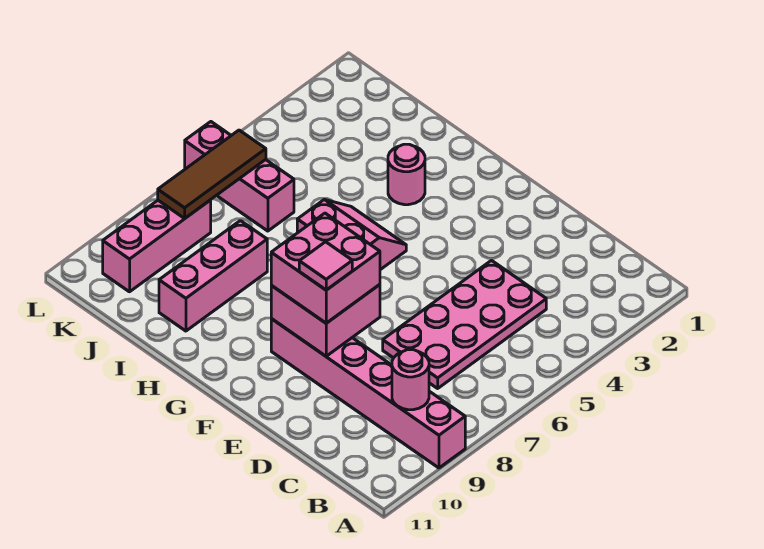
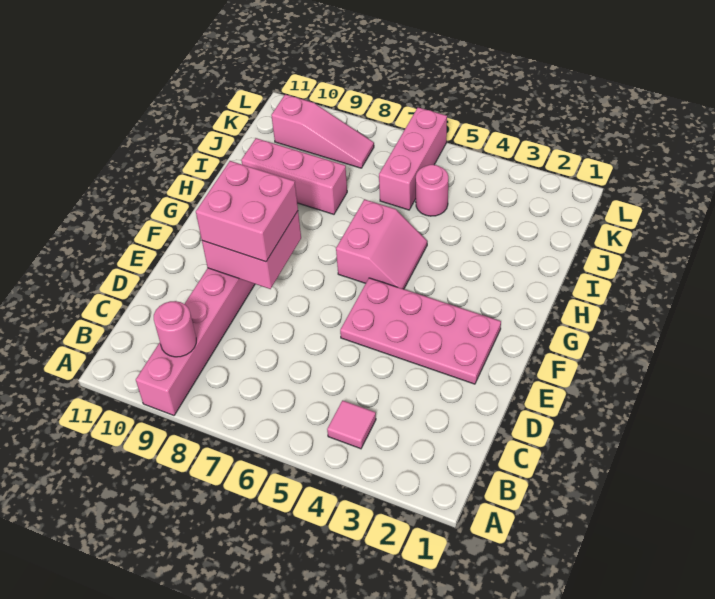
pink plate C4:D7 level 1 -> pink plate E2:F5 level 1
pink tile E9 level 4 -> pink tile B4 level 1
pink round brick H3 level 1 -> pink round brick J5 level 1
brown tile K6:K8 level 2 -> none
pink brick K8:K10 level 1 -> pink slope K8:K10 level 1 top 10

